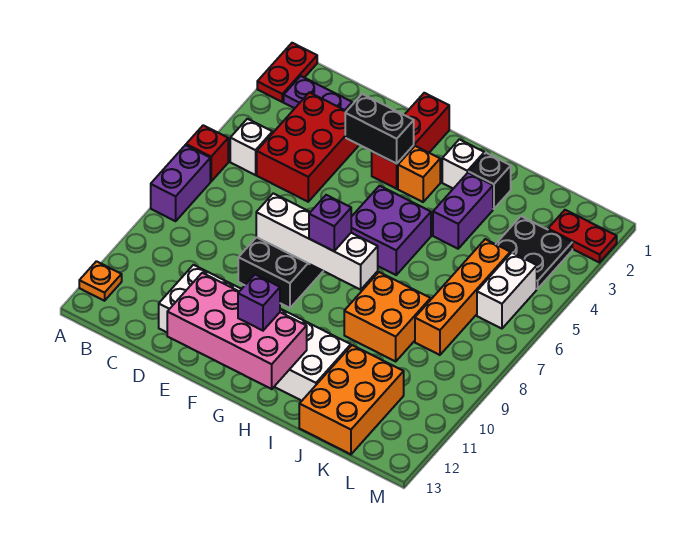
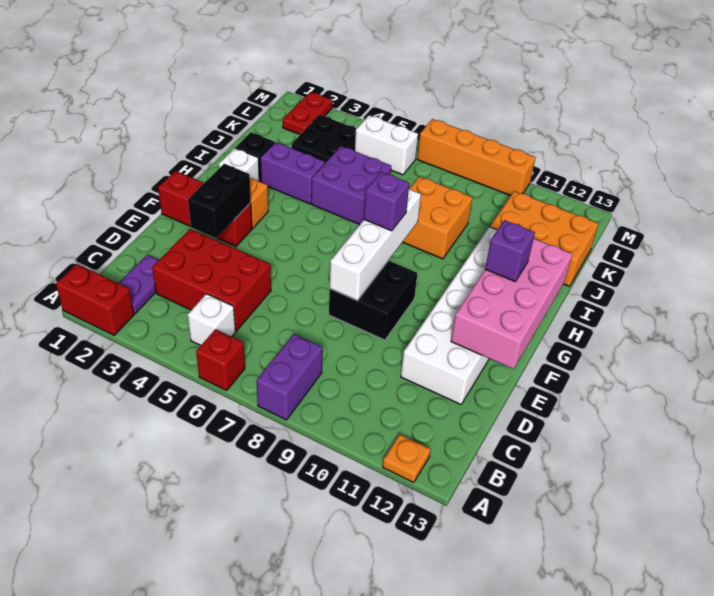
red plate A1:A2 level 1 -> red brick A1:A2 level 1
purple brick A7:A8 level 1 -> purple brick A8:B8 level 1
purple brick G5:H6 level 1 -> purple brick I5:J6 level 1
orange brick K5:K8 level 1 -> orange brick M7:M10 level 1

